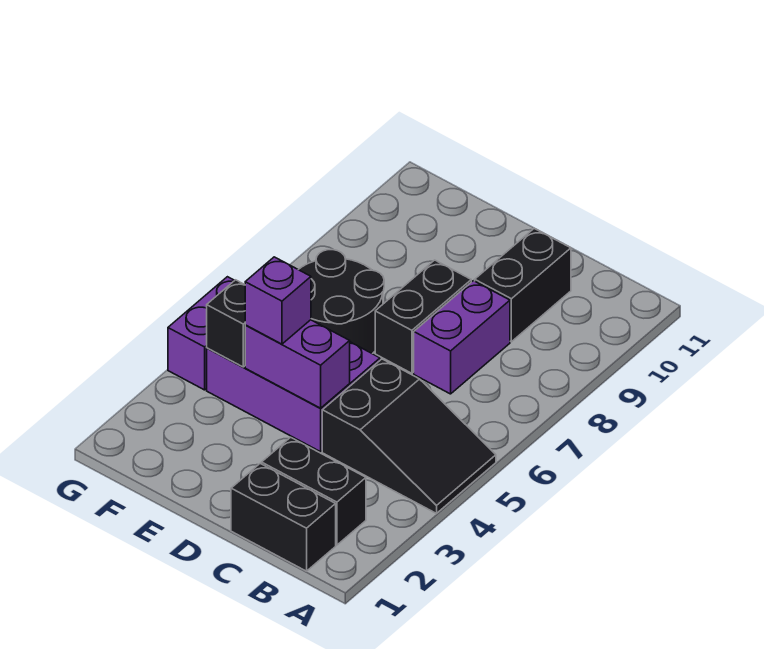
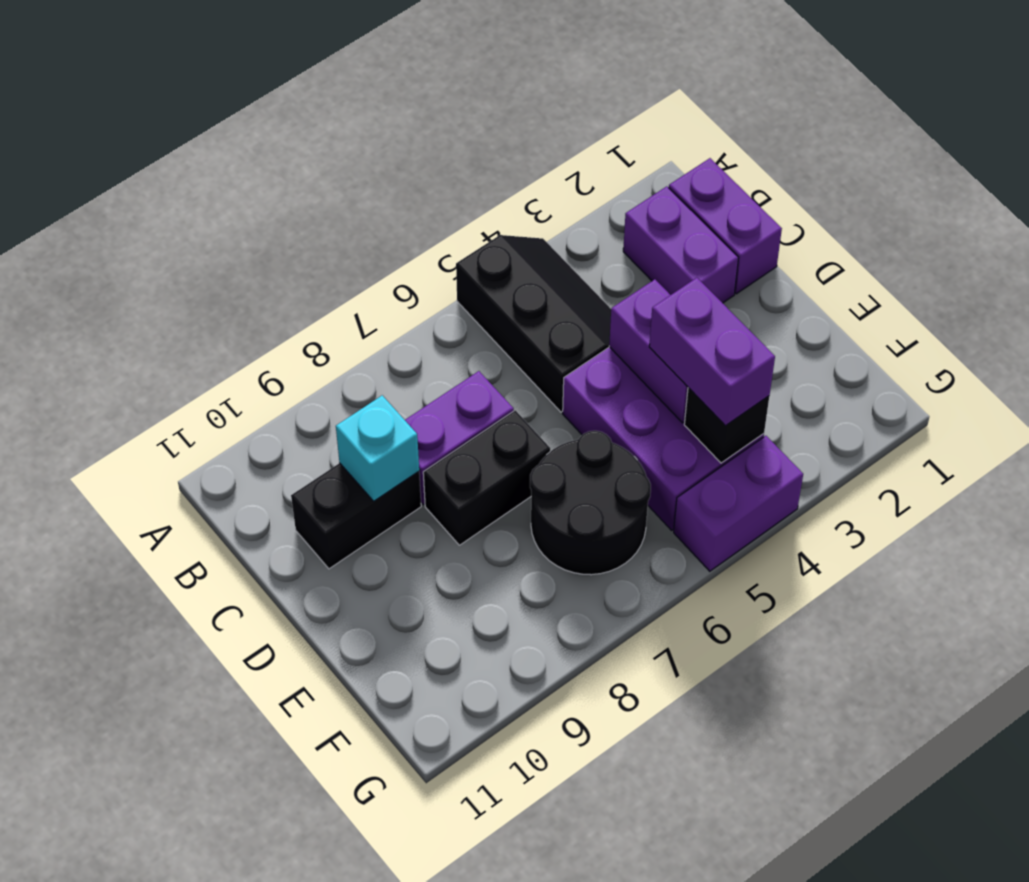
black slope A4:C5 level 1 top C -> black slope A4:C5 level 1 top 5
black brick B1:C1 level 1 -> purple brick B1:C1 level 1
black brick B2:C2 level 1 -> purple brick B2:C2 level 1
none -> cyan brick C9 level 2
purple brick E4 level 3 -> purple brick E4:F4 level 3

